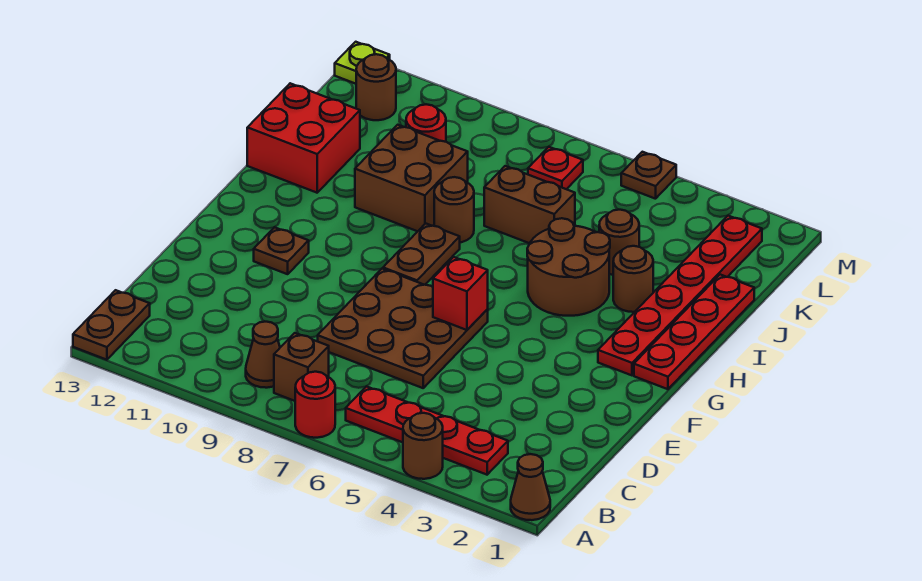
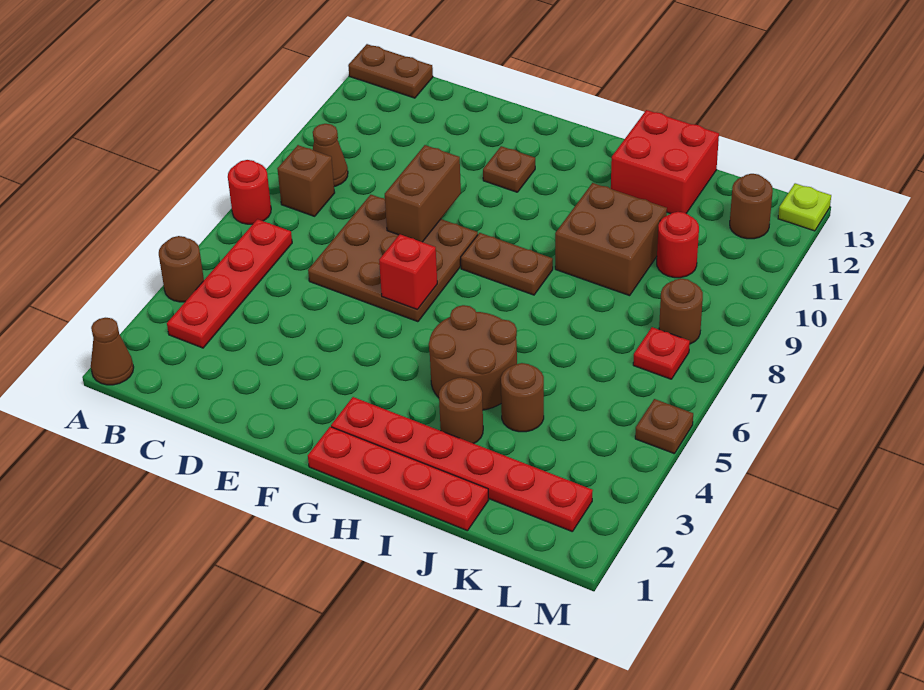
brown round brick I8 level 1 -> brown round brick L8 level 1
brown brick J6:J7 level 1 -> brown brick E8:E9 level 2

